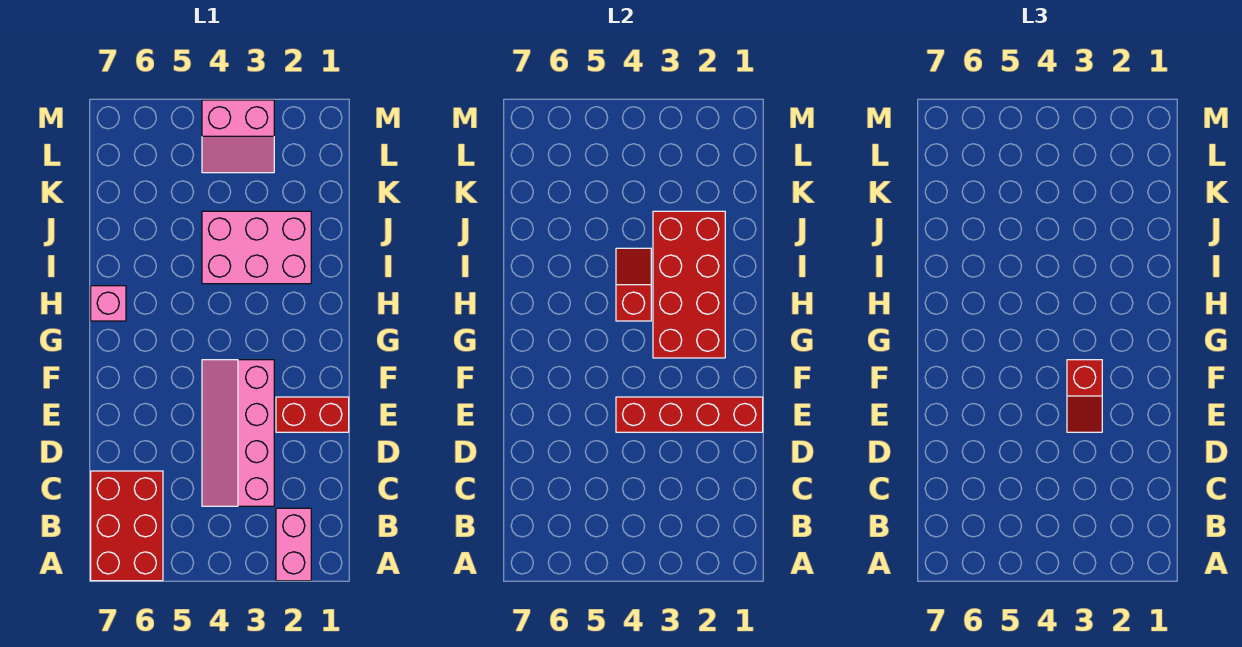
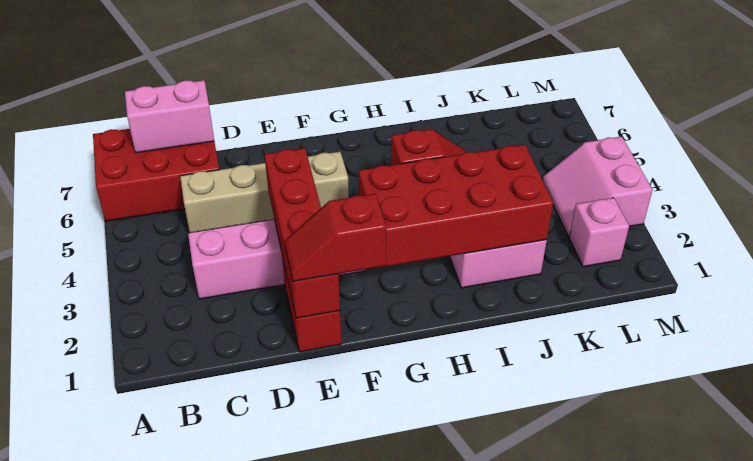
pink brick A2:B2 level 1 -> pink brick B7:C7 level 2
none -> tan brick C5:F5 level 1
red slope E3:F3 level 3 top F -> red slope E1:F1 level 3 top F
pink brick H7 level 1 -> pink brick L2 level 1

